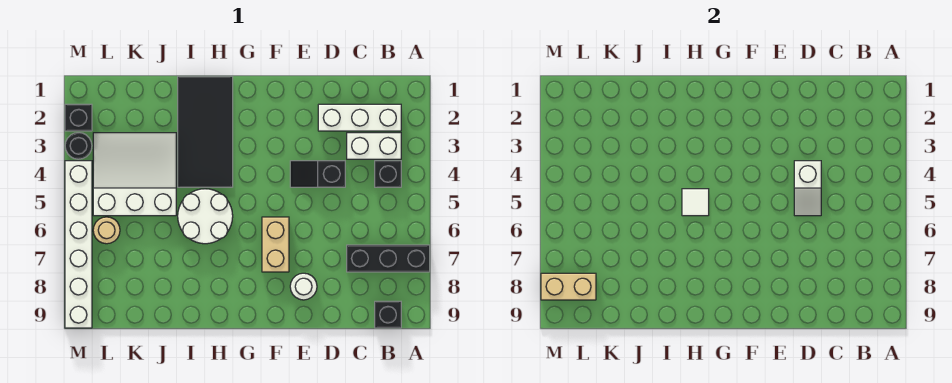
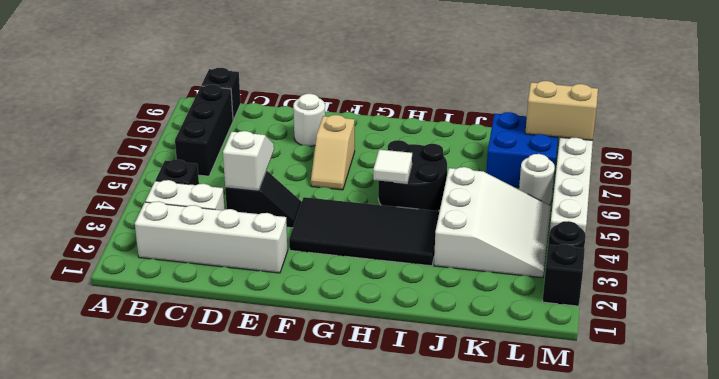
black brick A7:C7 level 1 -> black brick B6:B8 level 1
white brick B2:D2 level 1 -> white brick B2:E2 level 1
tan brick F6:F7 level 1 -> tan slope F6:F7 level 1 top 7
black tile H1:I4 level 1 -> black tile F3:I4 level 1
white round brick H5:I6 level 1 -> black round brick H5:I6 level 1
white slope J3:L5 level 1 top 5 -> white slope J3:L5 level 1 top J
none -> blue brick K7:L8 level 1
tan round brick L6 level 1 -> white round brick L6 level 1

